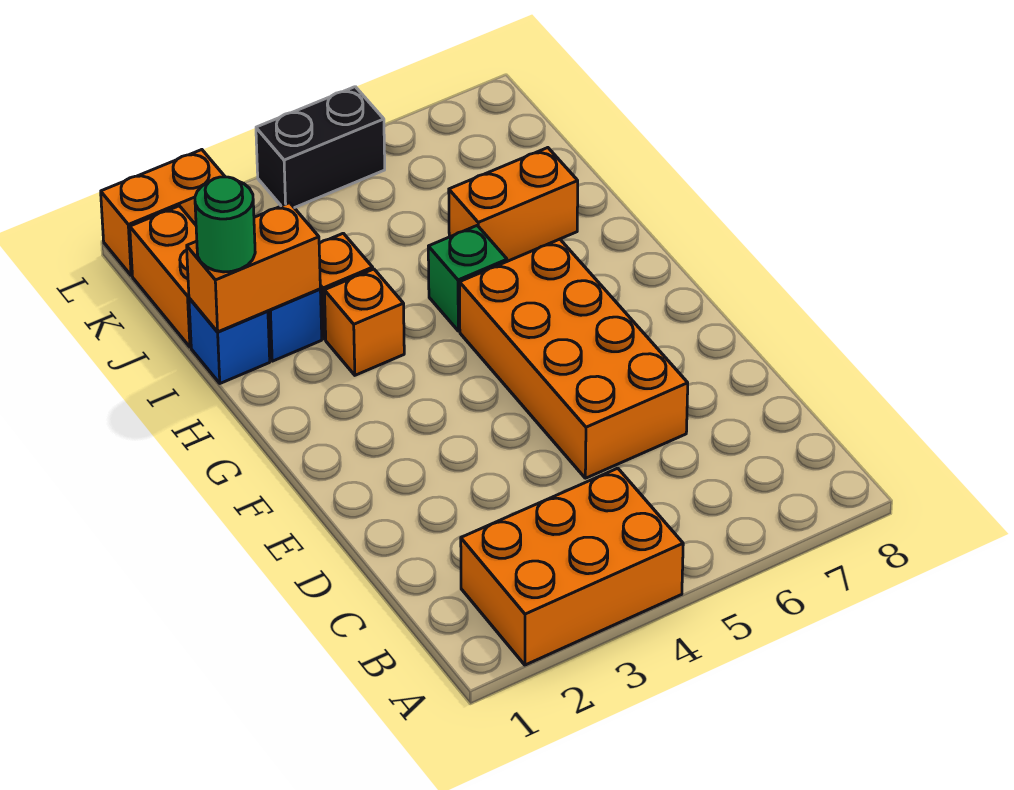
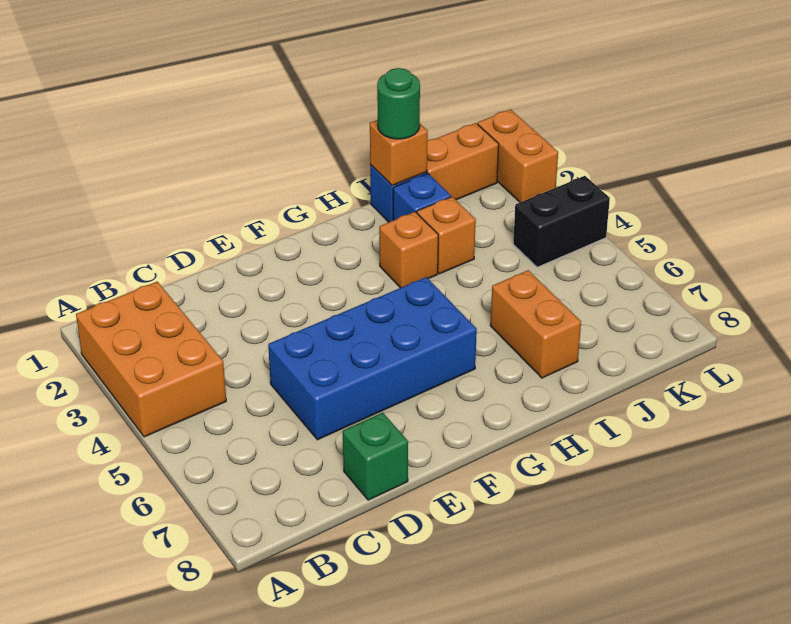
orange brick D5:G6 level 1 -> blue brick D5:G6 level 1
green brick H5 level 1 -> green brick D8 level 1
orange brick I1:I2 level 2 -> orange brick I1 level 2
black brick L4:L5 level 1 -> black brick K4:L4 level 1

